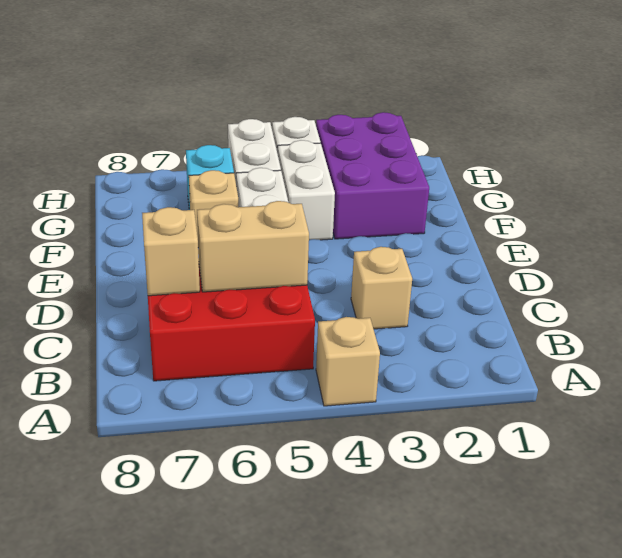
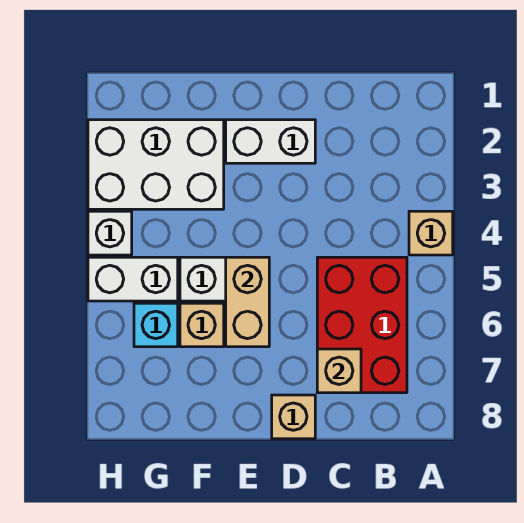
tan brick C3 level 1 -> tan brick D8 level 1
tan brick C5:C6 level 2 -> tan brick E5:E6 level 2
purple brick F2:H3 level 1 -> white brick F2:H3 level 1
white brick F4:G4 level 1 -> white brick D2:E2 level 1

